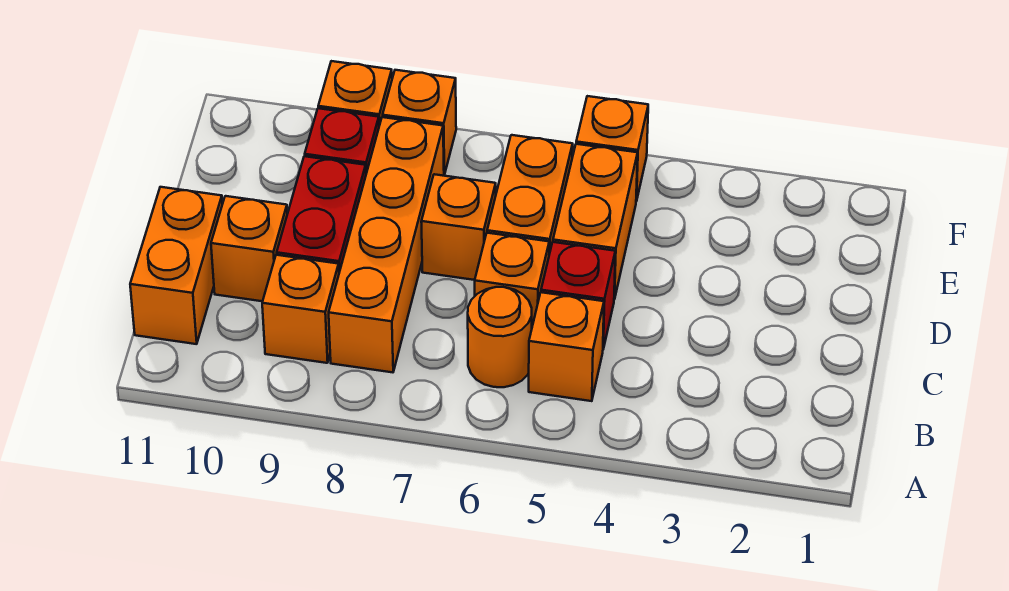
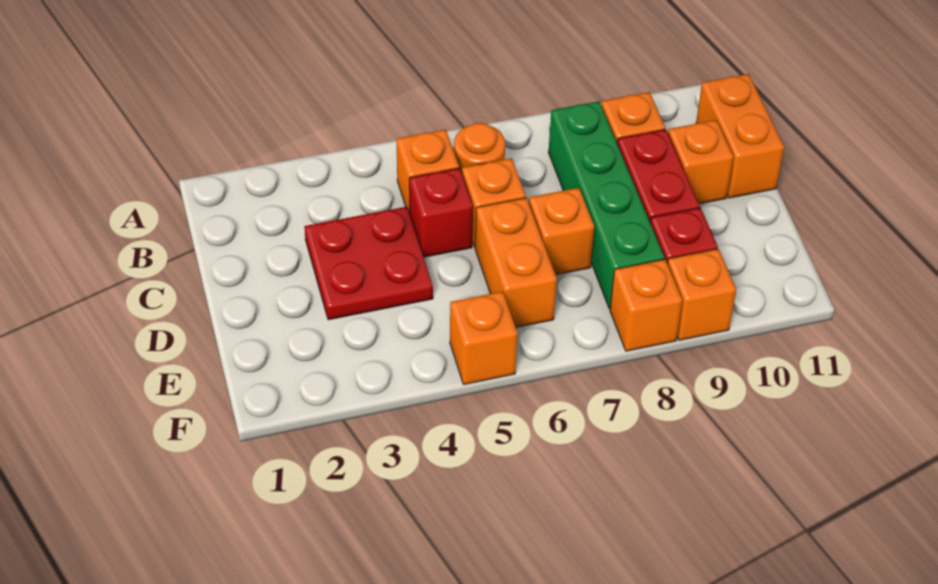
orange brick B8:E8 level 1 -> green brick B8:E8 level 1
none -> red plate C3:D4 level 1
orange brick D5:E5 level 1 -> none

